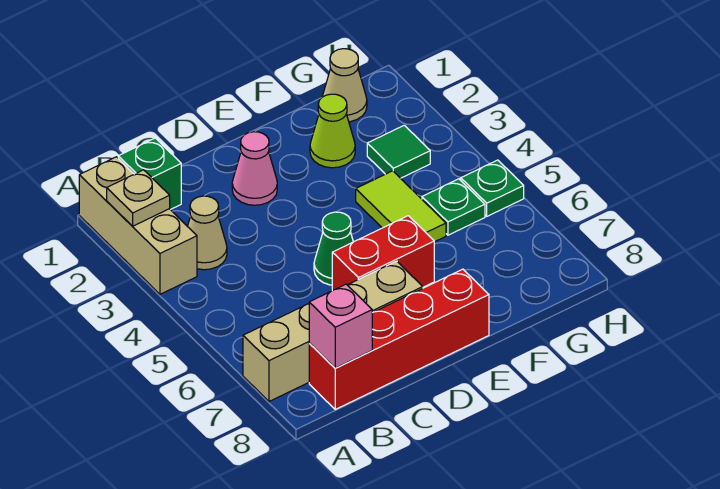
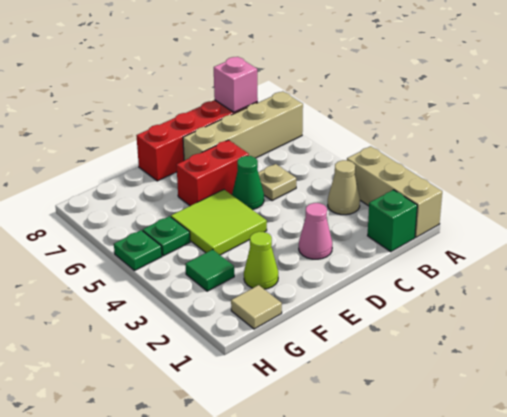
tan plate A2 level 2 -> tan plate C5 level 1
lime tile F4:F5 level 1 -> lime tile E4:F5 level 1
tan cone G1 level 1 -> tan tile G1 level 1

